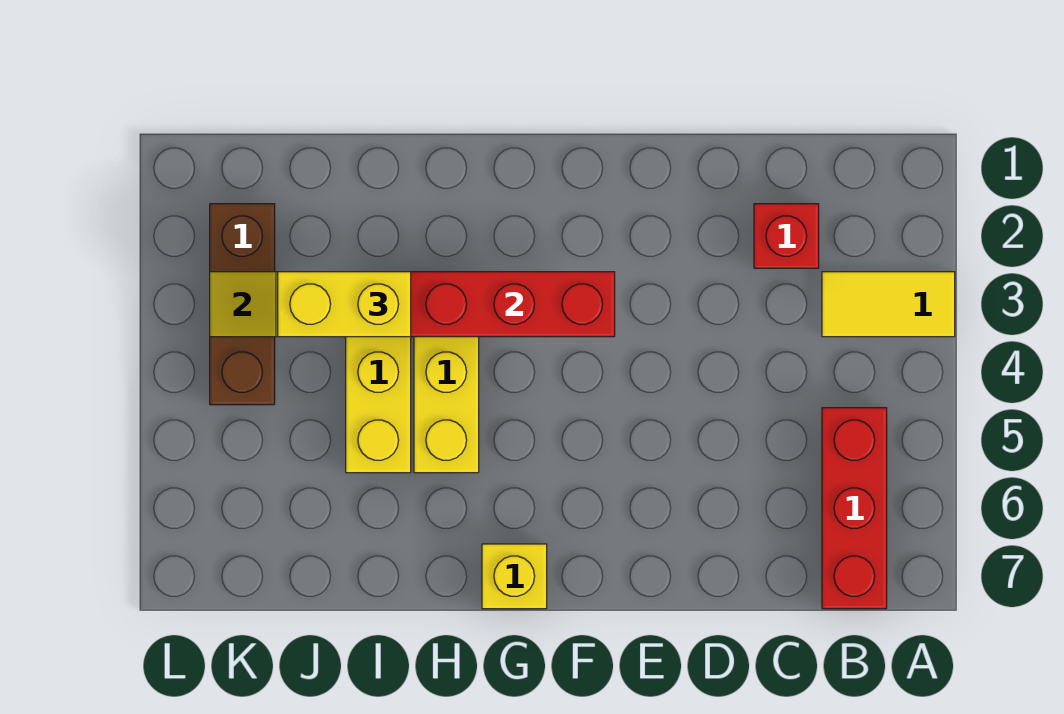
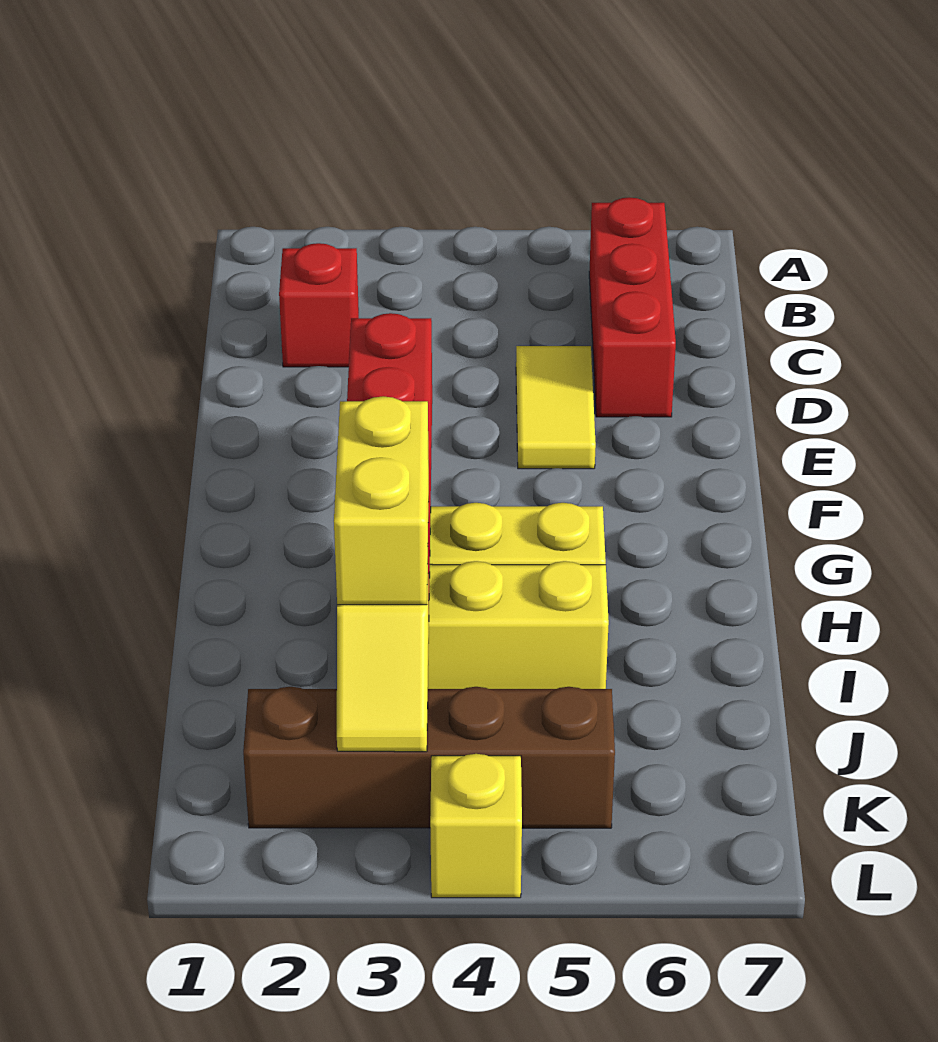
yellow tile A3:B3 level 1 -> yellow tile D5:E5 level 1
red brick B5:B7 level 1 -> red brick B6:D6 level 1
yellow brick G7 level 1 -> yellow brick L4 level 1
brown brick K2:K4 level 1 -> brown brick K2:K5 level 1

